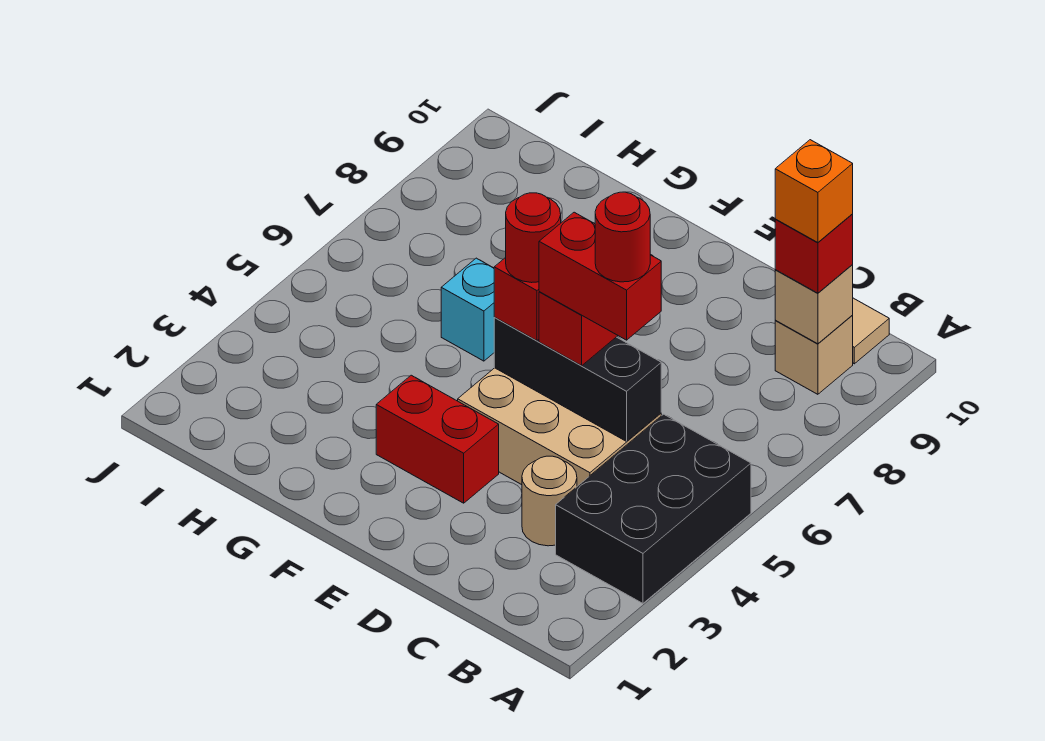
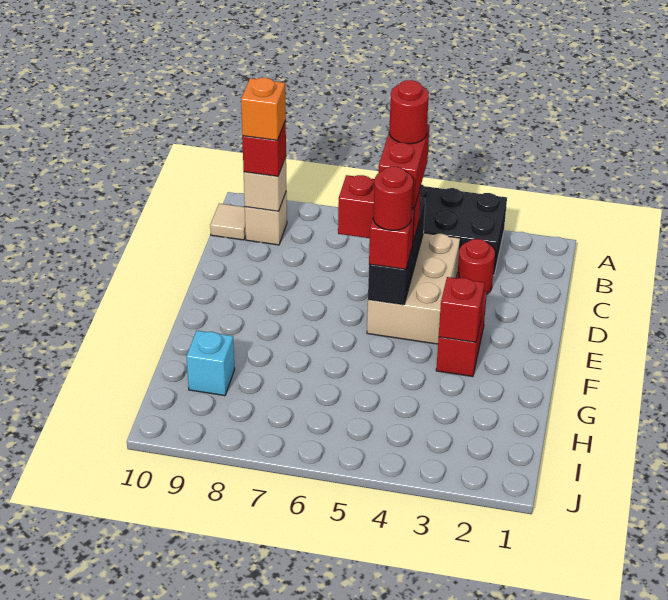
tan round brick C3 level 1 -> red round brick C3 level 1
none -> red brick F3 level 2
cyan brick G6 level 1 -> cyan brick H9 level 1

